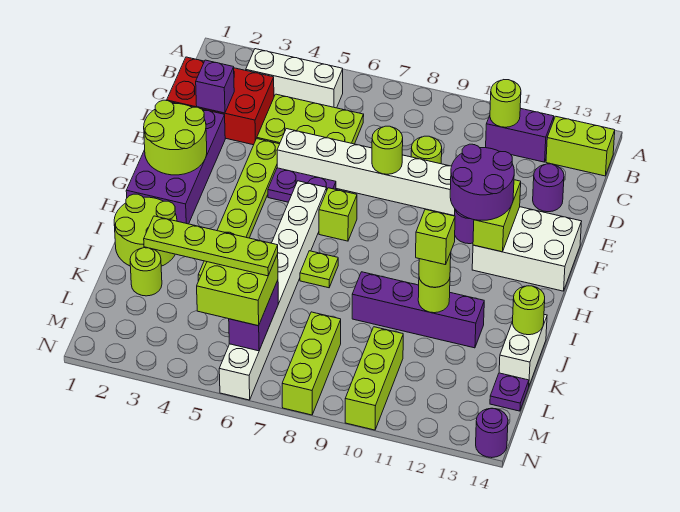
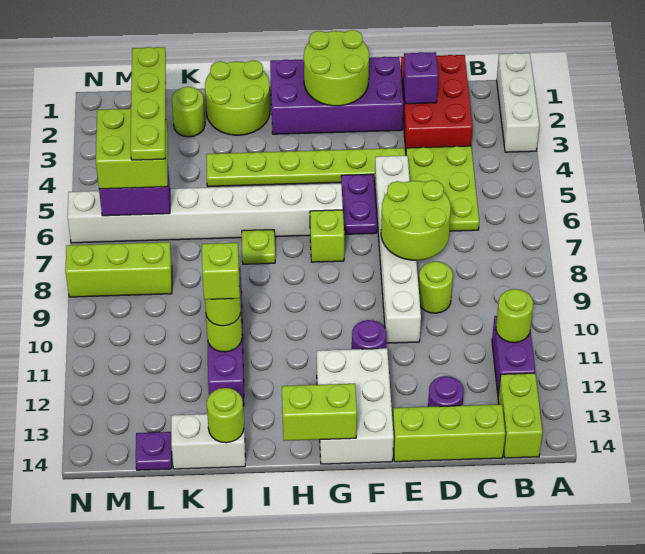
white brick B3:B5 level 1 -> white brick A1:A3 level 1
lime round brick E8 level 2 -> lime round brick D7:E8 level 2
purple round brick F11:G12 level 3 -> none
lime brick F12:G12 level 2 -> lime brick G14:H14 level 2
lime brick L10:N10 level 1 -> lime brick C14:E14 level 1
purple round brick N14 level 1 -> none

